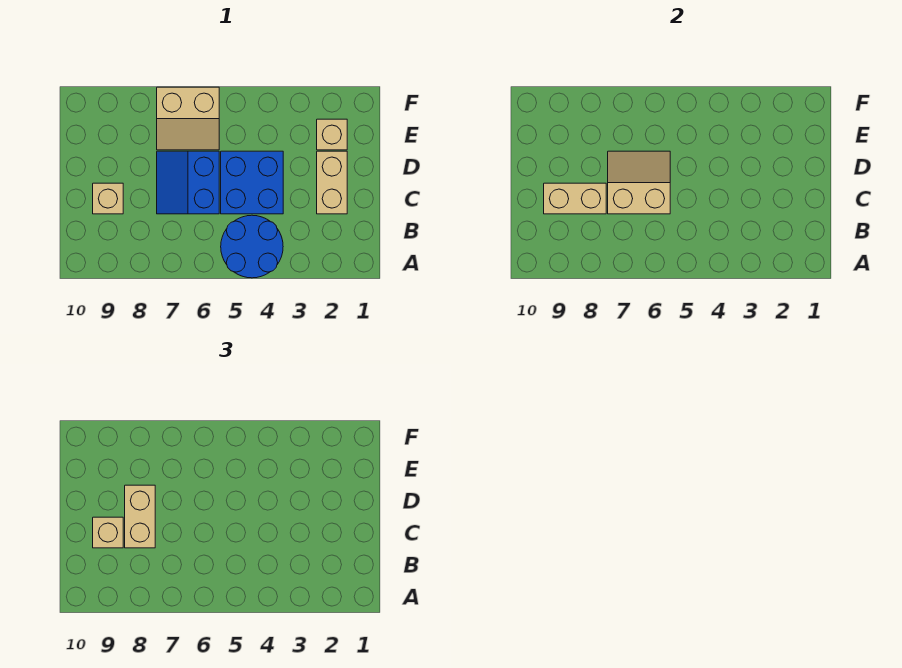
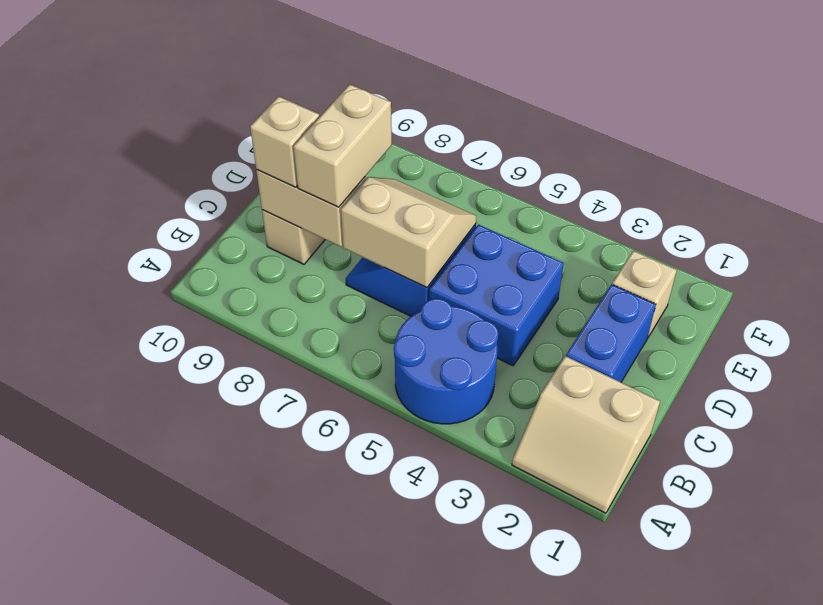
tan brick C2:D2 level 1 -> blue brick C2:D2 level 1
tan slope E6:F7 level 1 top F -> tan slope A1:B2 level 1 top B

